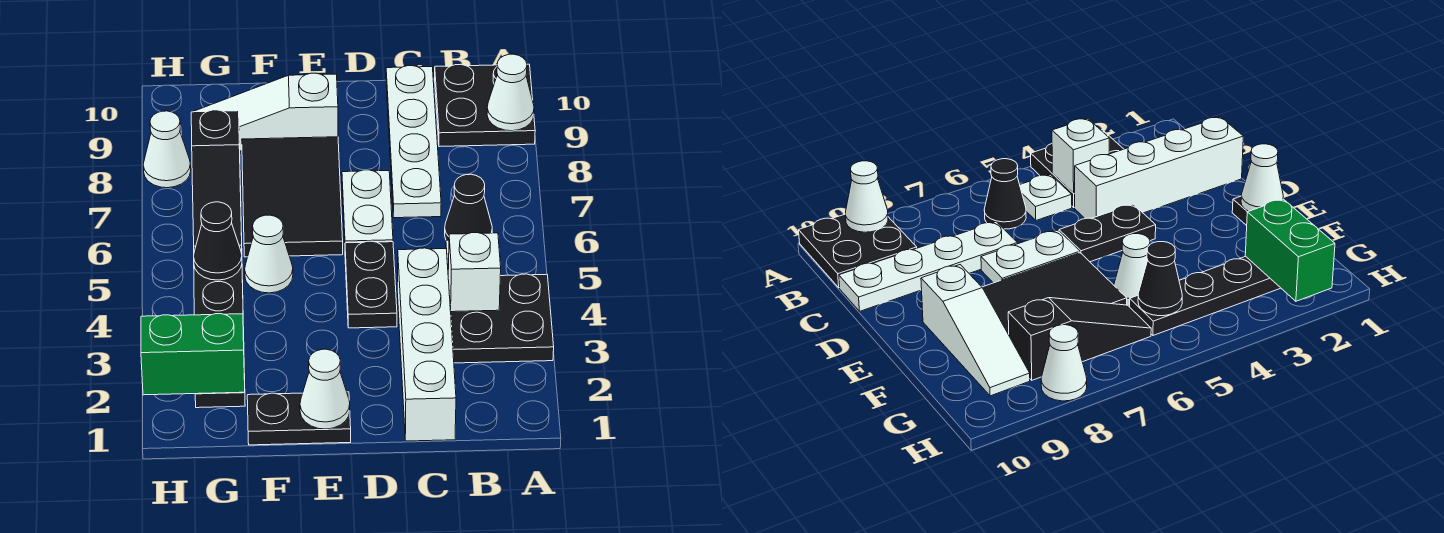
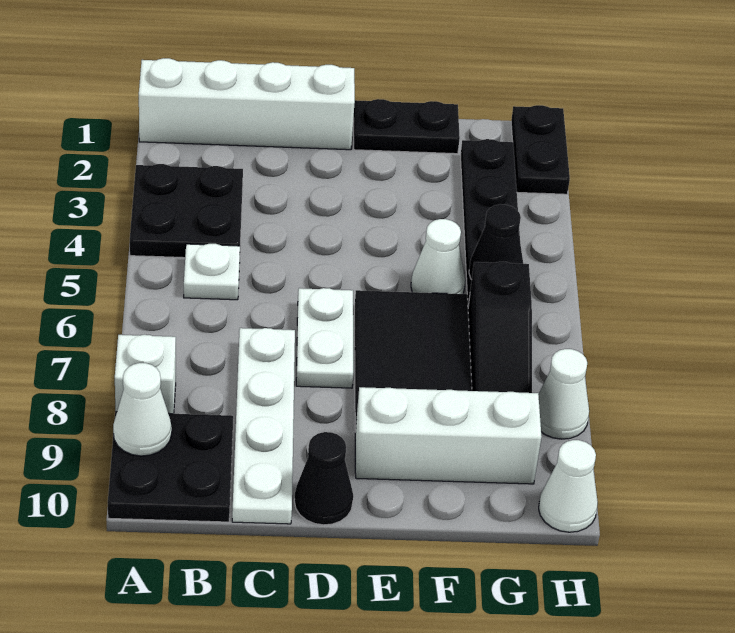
white brick B4 level 2 -> white brick A8 level 1
black cone B6 level 1 -> black cone D10 level 1
white brick C1:C4 level 1 -> white brick A1:D1 level 1
black plate D4:D5 level 1 -> black plate H1:H2 level 1
white cone E1 level 2 -> white cone H10 level 1
white slope E9:G9 level 1 top E -> white brick E9:G9 level 1
green brick G2:H2 level 2 -> none
black slope G6:G8 level 1 top 8 -> black slope G6:G8 level 1 top 6

